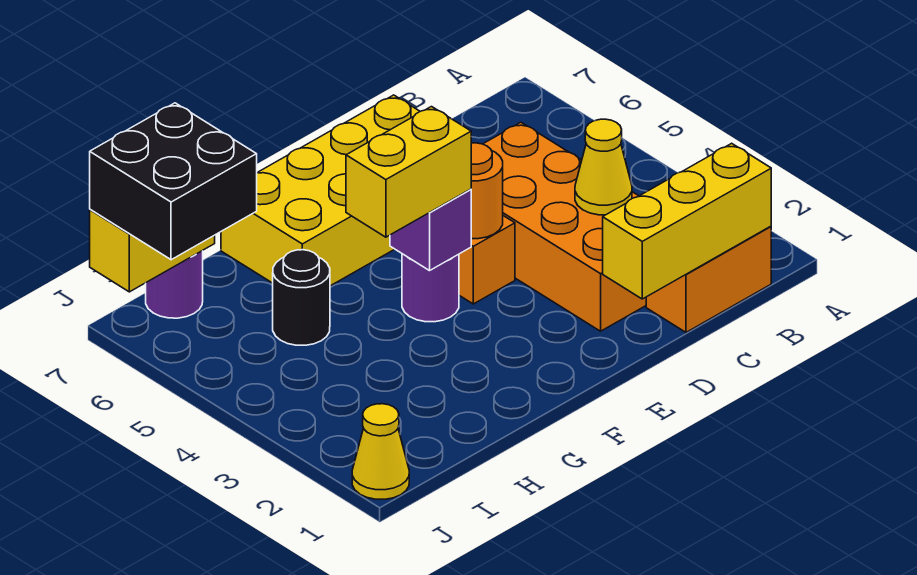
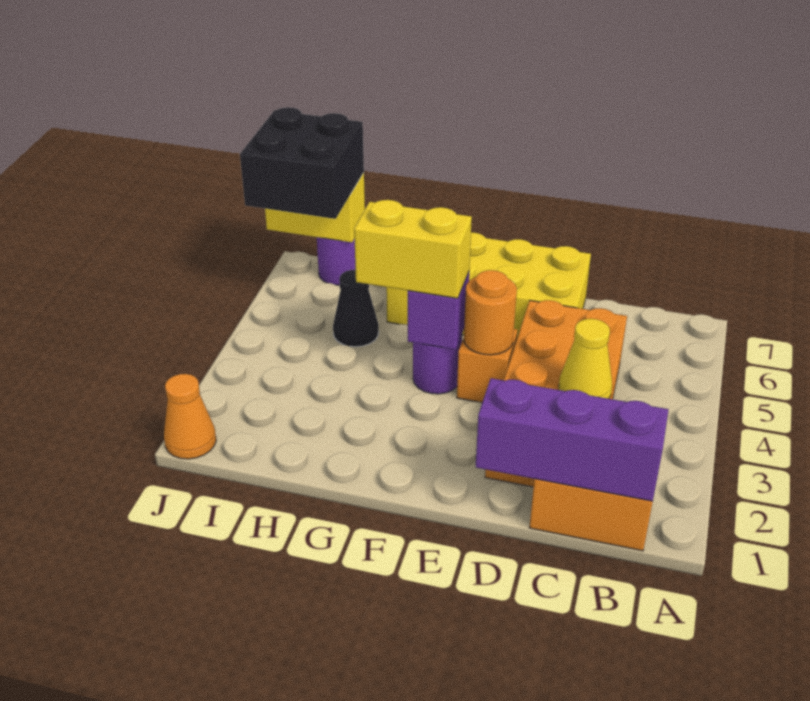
yellow brick B1:D1 level 2 -> purple brick B1:D1 level 2
black round brick H5 level 1 -> black cone H5 level 1
yellow cone J1 level 1 -> orange cone J1 level 1

